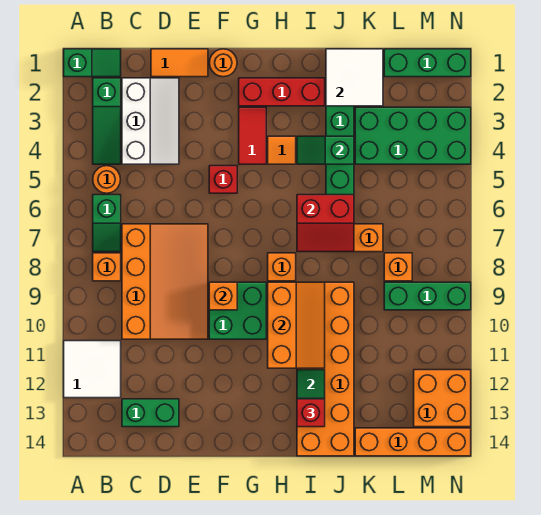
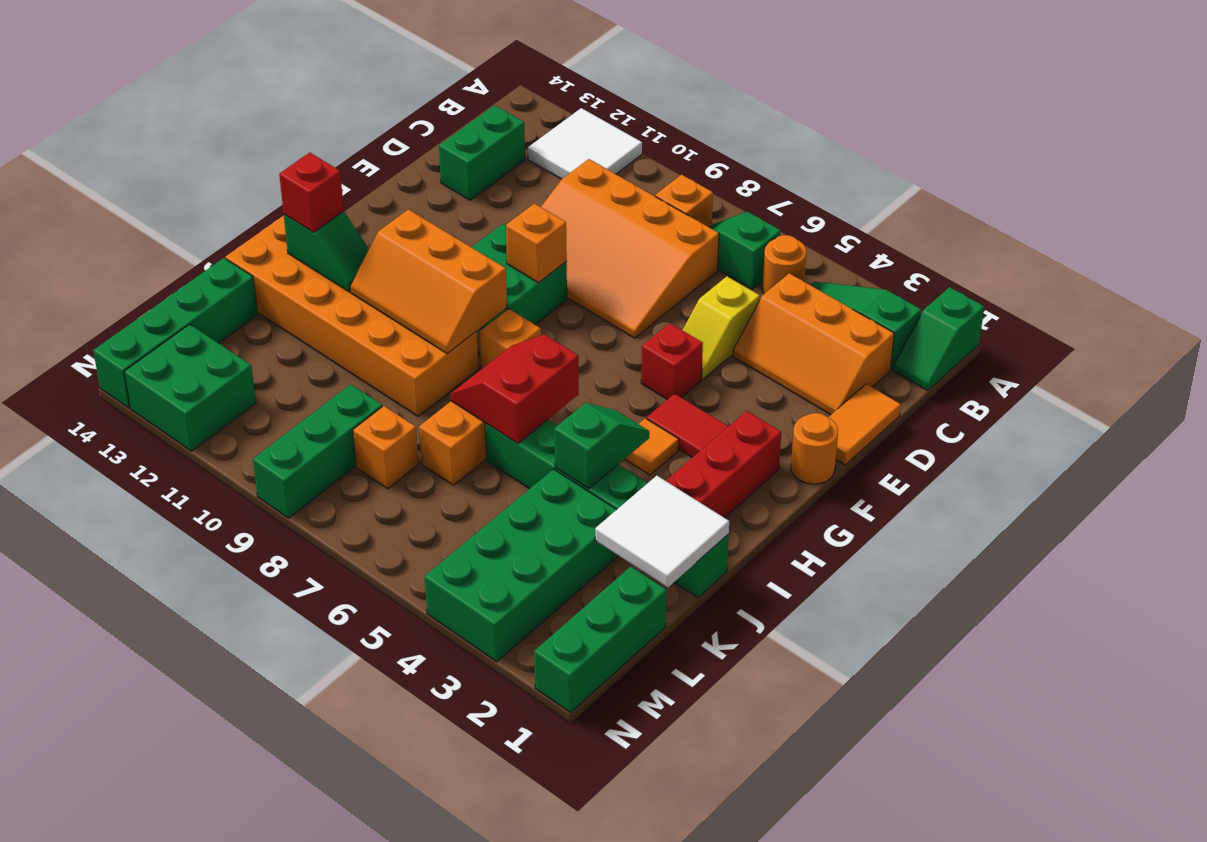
white slope C2:D4 level 1 top C -> orange slope C2:D4 level 1 top C
none -> yellow slope D5:E5 level 1 top D
orange brick K14:N14 level 1 -> green brick K14:N14 level 1
orange brick M12:N13 level 1 -> green brick M12:N13 level 1

